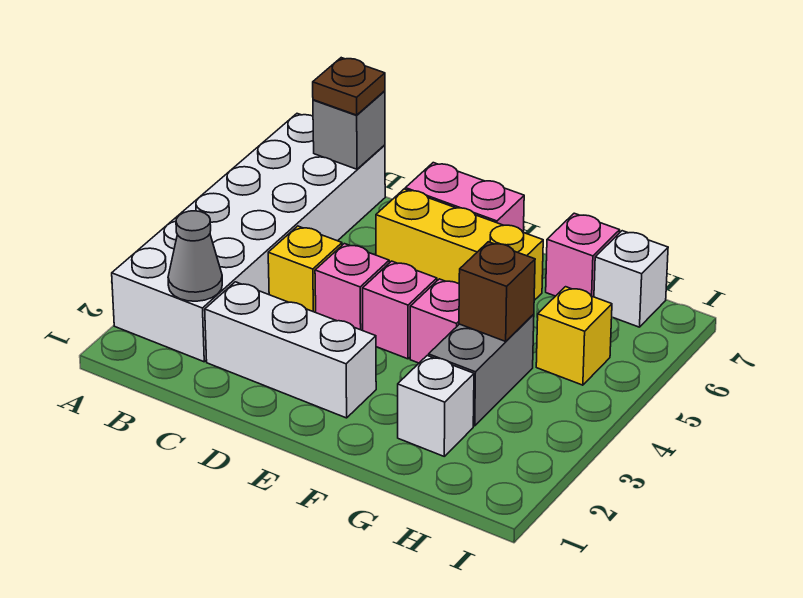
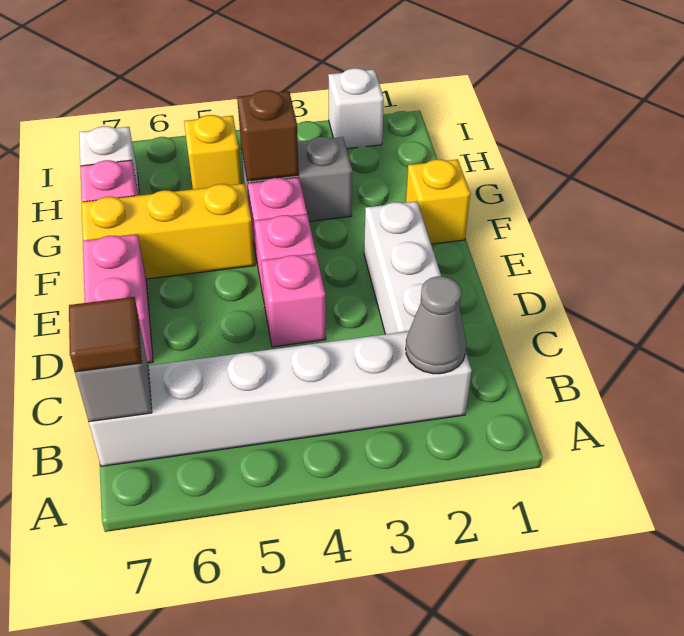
white brick A2:B7 level 1 -> white brick B2:B7 level 1
brown plate B7 level 3 -> brown tile B7 level 3
yellow brick C4 level 1 -> yellow brick F1 level 1
yellow brick D6:F6 level 1 -> yellow brick F5:F7 level 1
white brick G2 level 1 -> white brick I2 level 1

